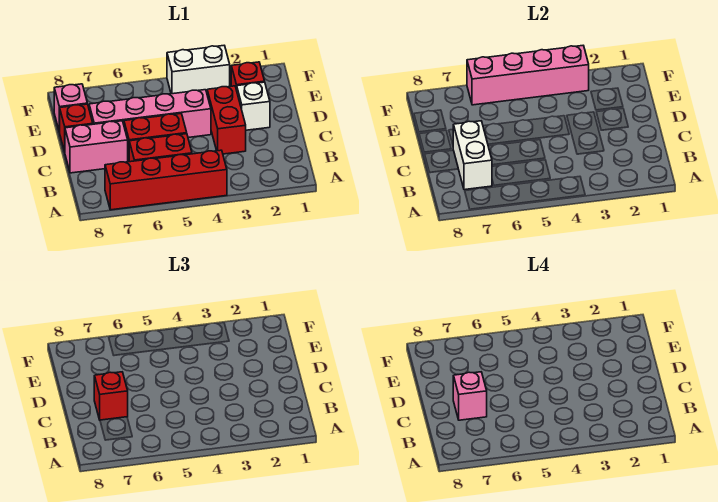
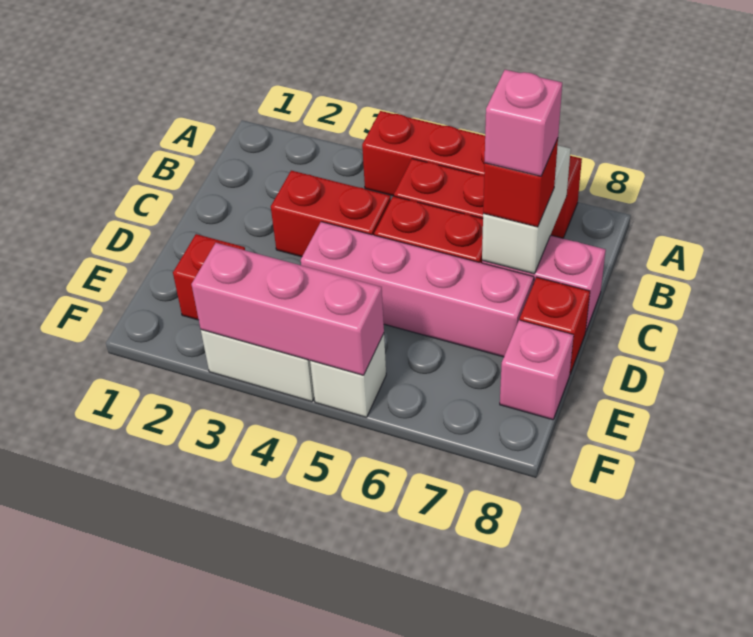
red brick C3:D3 level 1 -> red brick C3:C4 level 1
white brick D2 level 1 -> white brick F5 level 1
pink brick F3:F6 level 2 -> pink brick F3:F5 level 2

